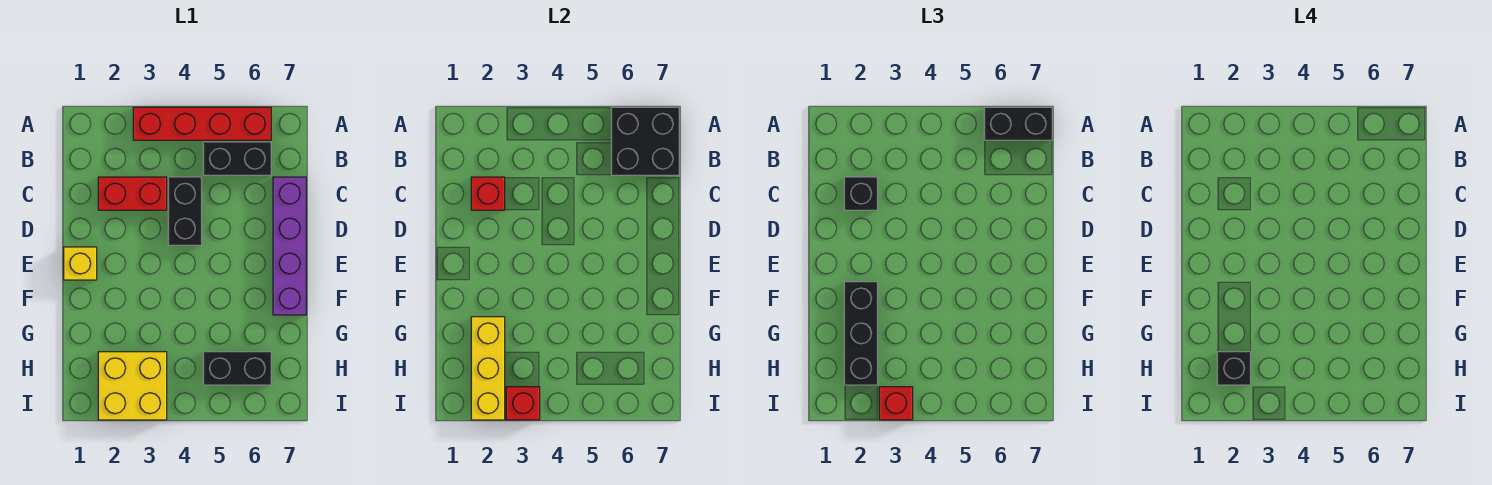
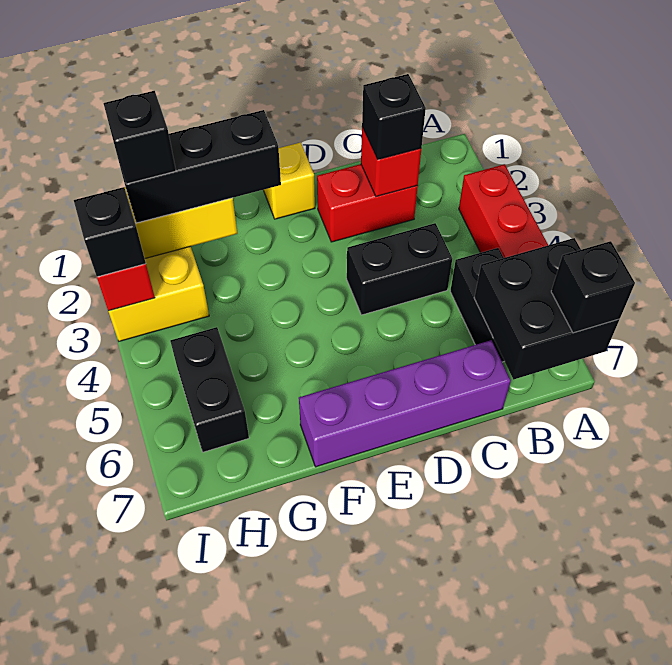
black brick A6:A7 level 3 -> black brick A7 level 3
red brick C2:C3 level 1 -> red brick C2:D2 level 1
red brick I3 level 3 -> black brick I3 level 3

